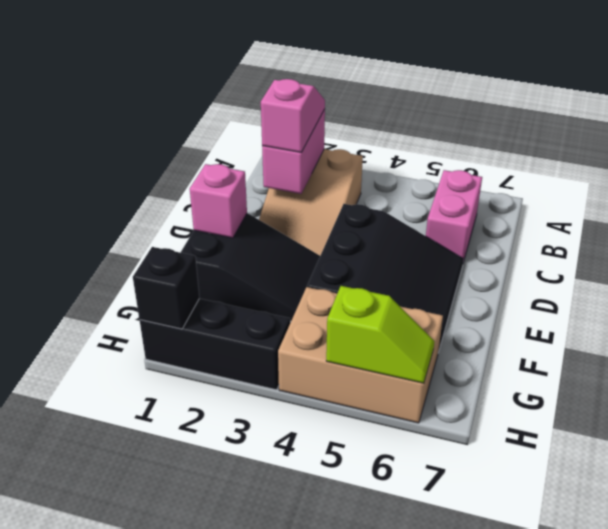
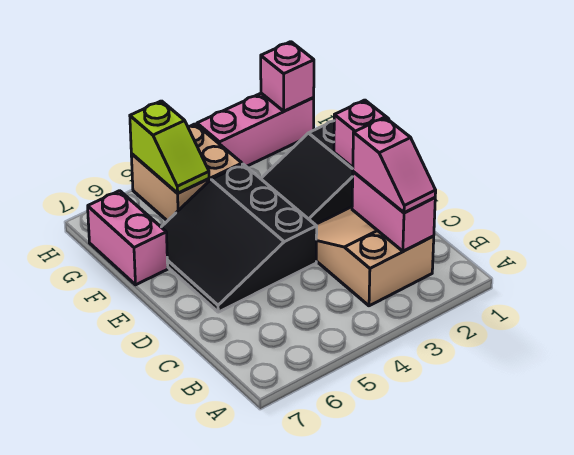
pink brick B6:C6 level 1 -> pink brick F7:G7 level 1
tan brick G4:H6 level 1 -> tan brick G4:H5 level 1
black brick H1:H3 level 1 -> pink brick H1:H3 level 1
black brick H1 level 2 -> pink brick H1 level 2
lime slope H5:H6 level 2 top 5 -> lime slope G5:H5 level 2 top H

